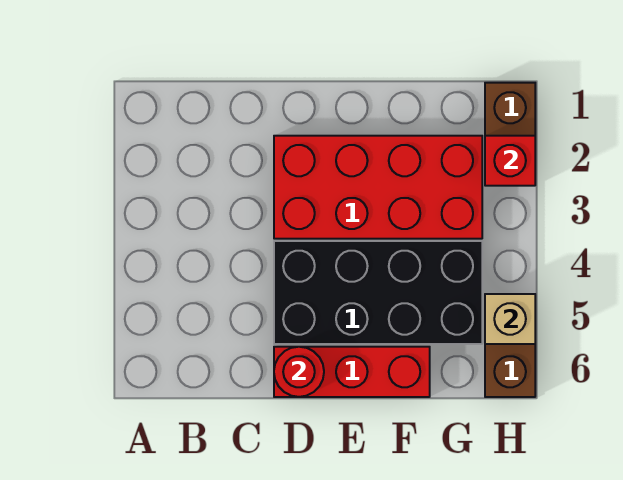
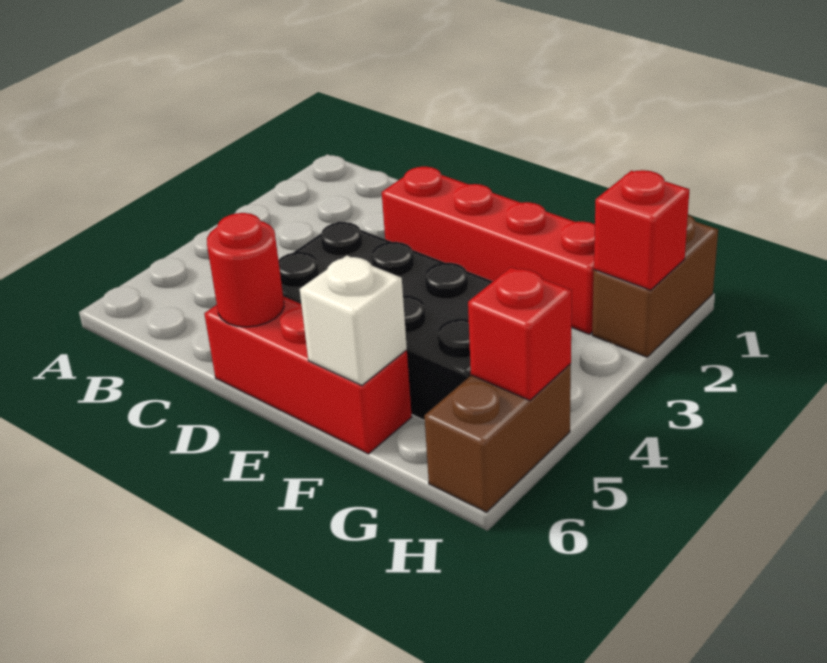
red brick D2:G3 level 1 -> red brick D2:G2 level 1
none -> white brick F6 level 2
tan brick H5 level 2 -> red brick H5 level 2

